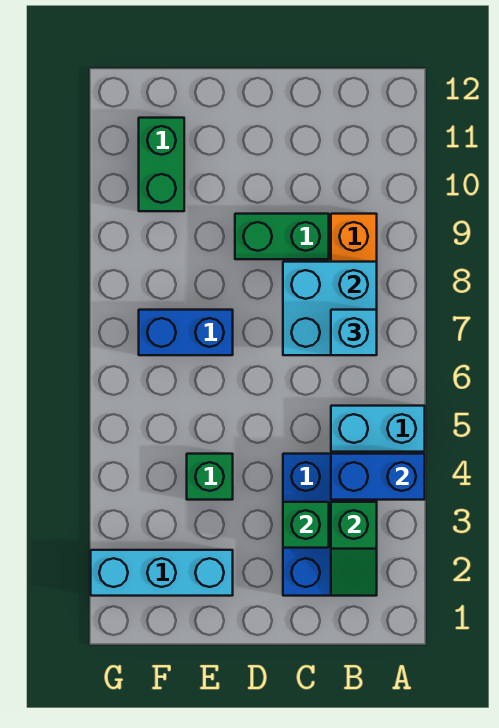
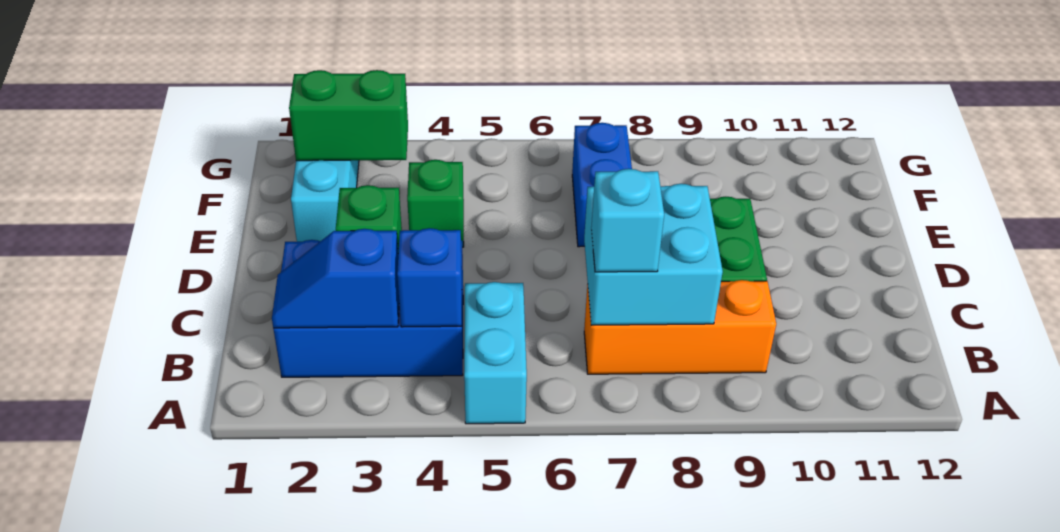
blue brick A4:B4 level 2 -> blue brick B4 level 2
green slope B2:B3 level 2 top 3 -> blue slope B2:B3 level 2 top 3
green brick F10:F11 level 1 -> green brick F2:F3 level 2

